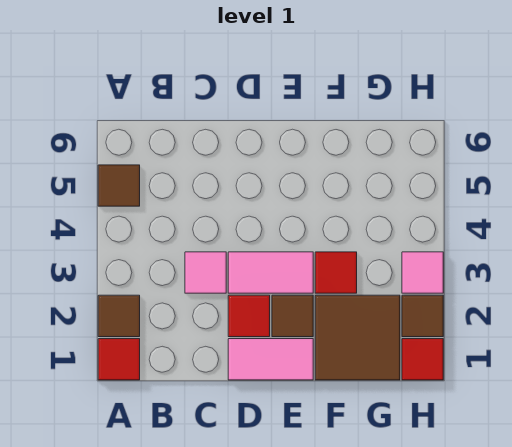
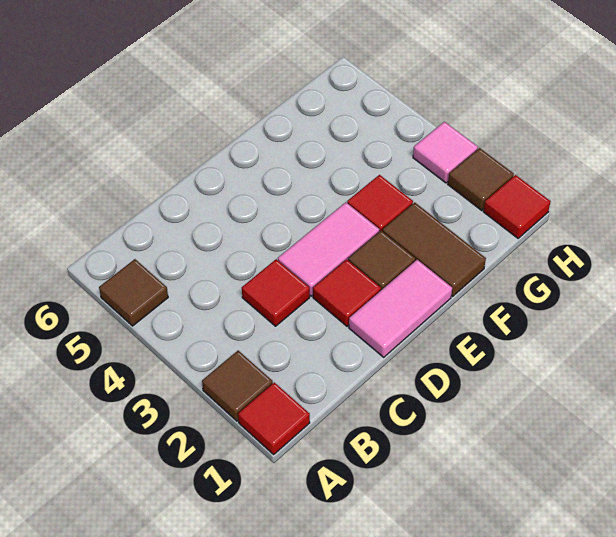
pink tile C3 level 1 -> red tile C3 level 1
brown tile F1:G2 level 1 -> brown tile F1:F2 level 1

